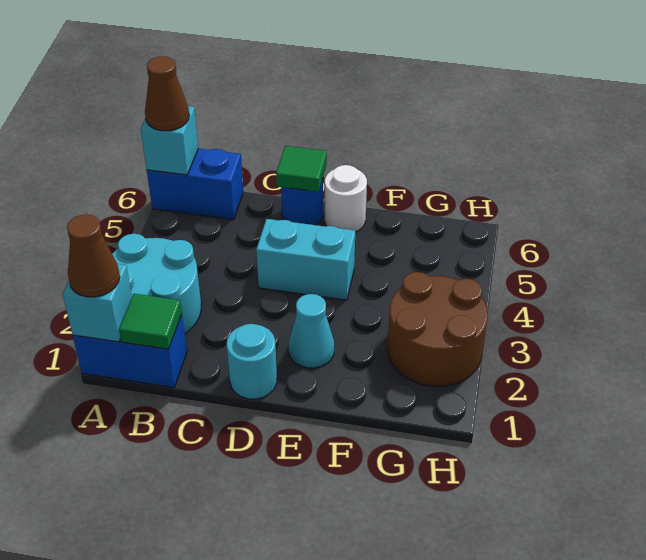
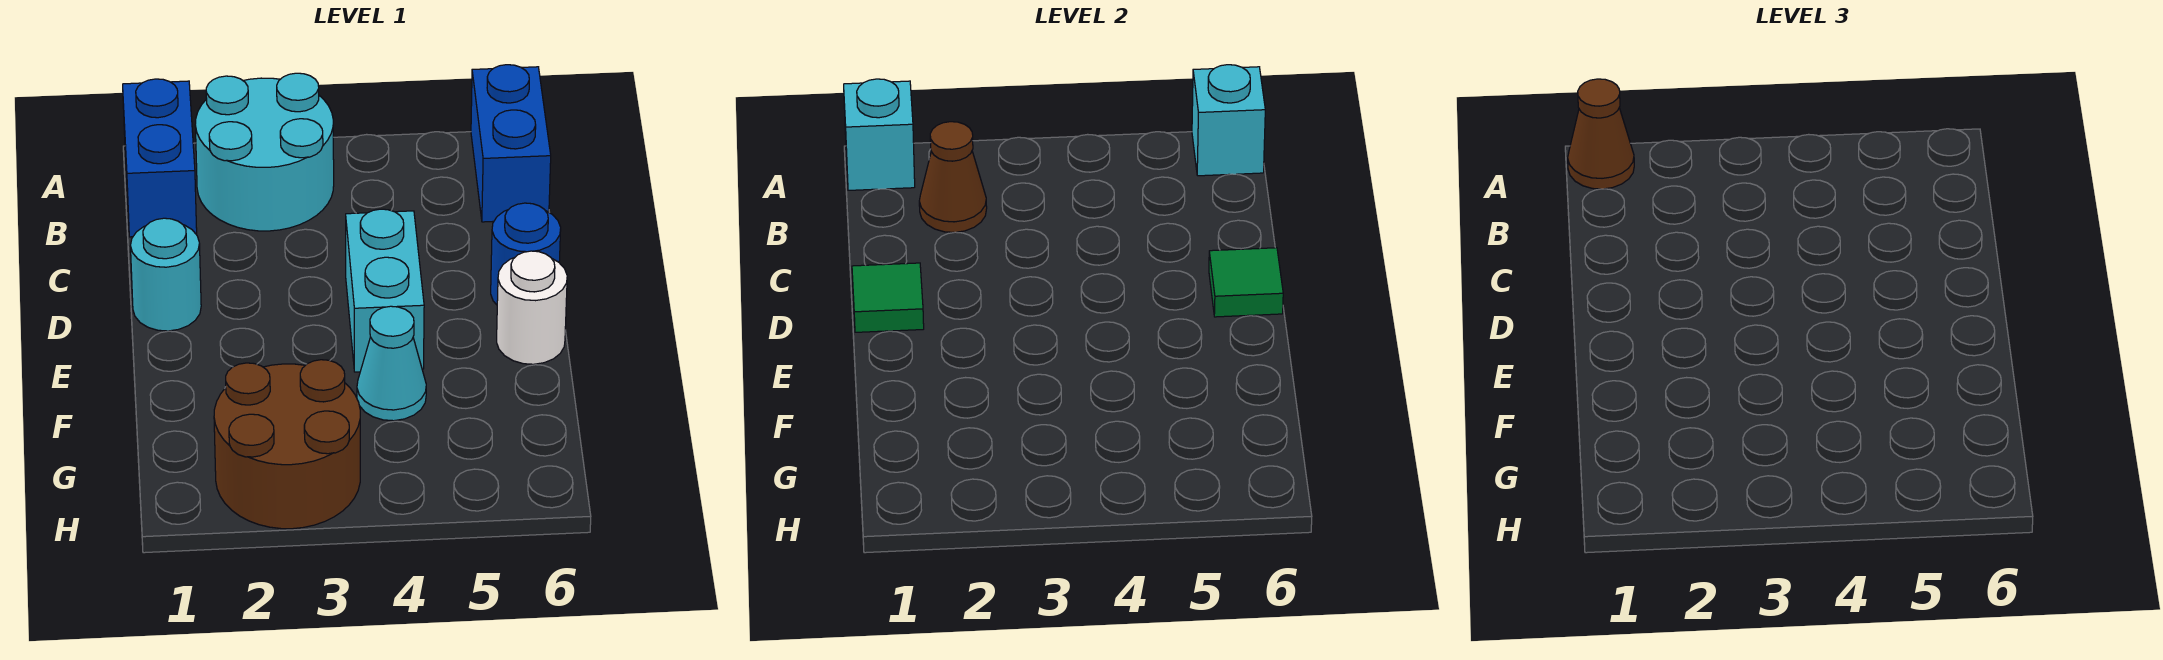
brown cone A6 level 3 -> brown cone B2 level 2
green tile B1 level 2 -> green tile D1 level 2
cyan cone E2 level 1 -> cyan cone F4 level 1

